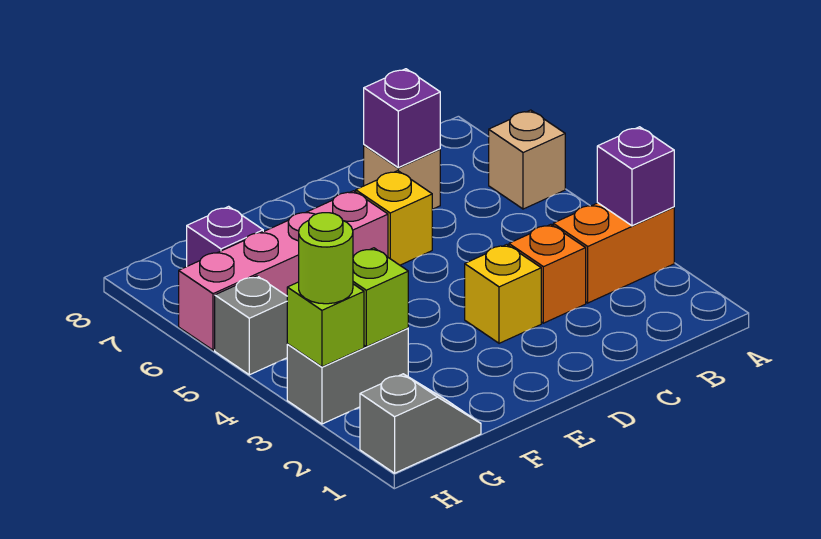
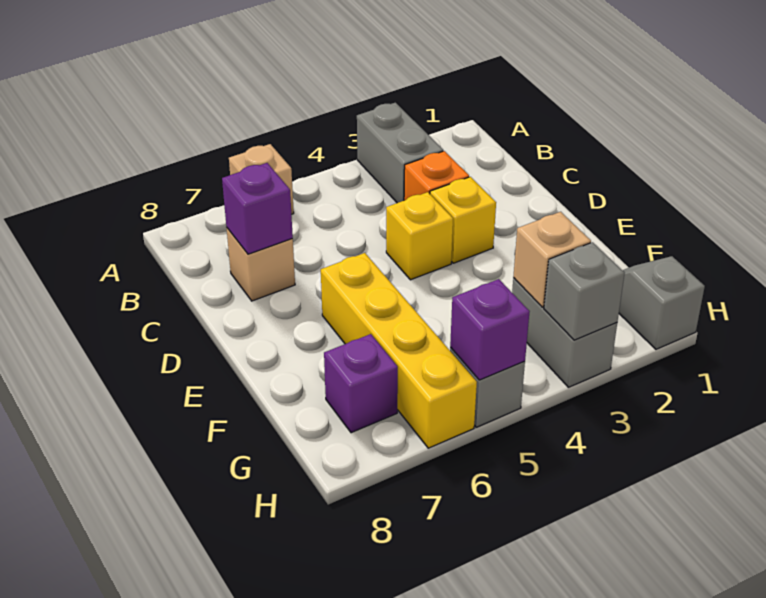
orange brick A3:B3 level 1 -> grey brick A3:B3 level 1
purple brick A3 level 2 -> purple brick H5 level 2
yellow brick D6 level 1 -> yellow brick D4 level 1
pink brick E6:H6 level 1 -> yellow brick E6:H6 level 1
lime brick G3 level 2 -> tan brick G3 level 2
lime brick H3 level 2 -> grey brick H3 level 2
lime round brick H3 level 3 -> none

